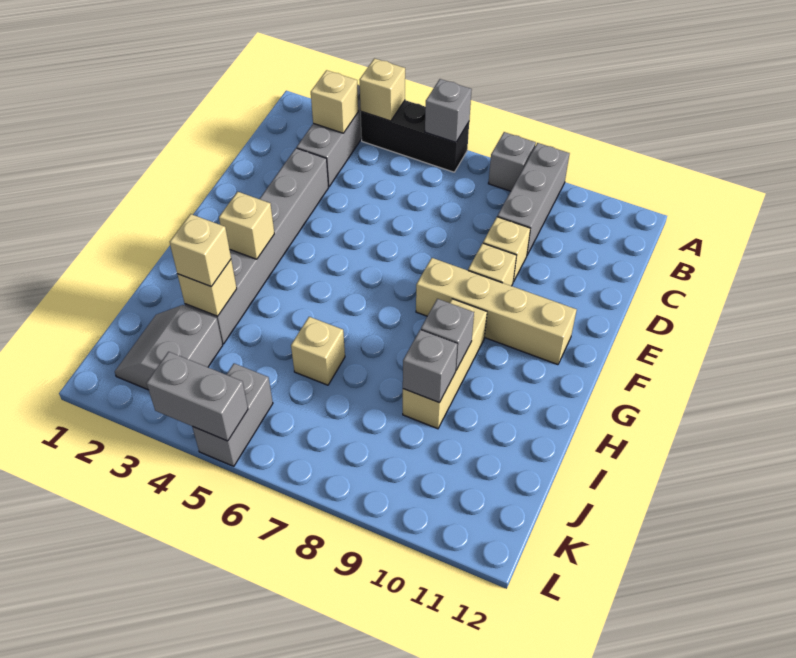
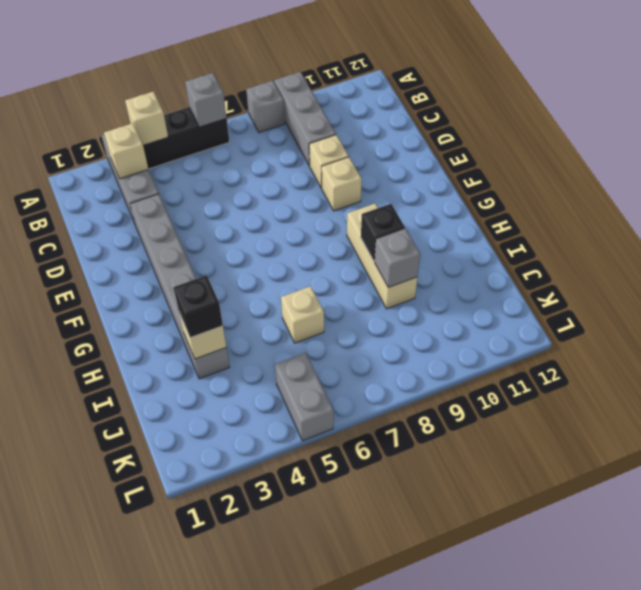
tan brick F8:F11 level 1 -> none
tan brick G3 level 2 -> none
grey brick H9 level 2 -> black brick H9 level 2
tan brick I3 level 3 -> black brick I3 level 3
grey slope J2:K3 level 1 top 3 -> none
grey brick L4:L5 level 2 -> none

